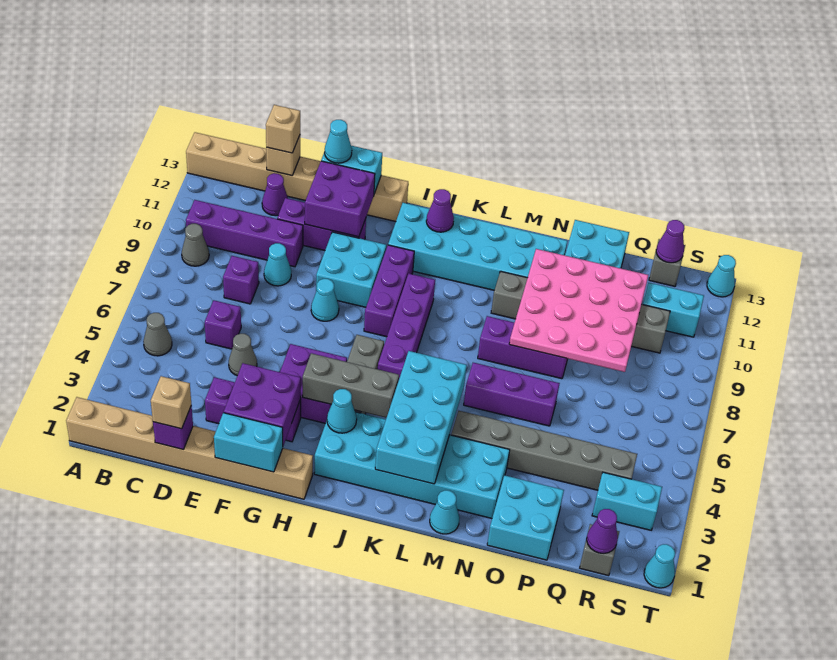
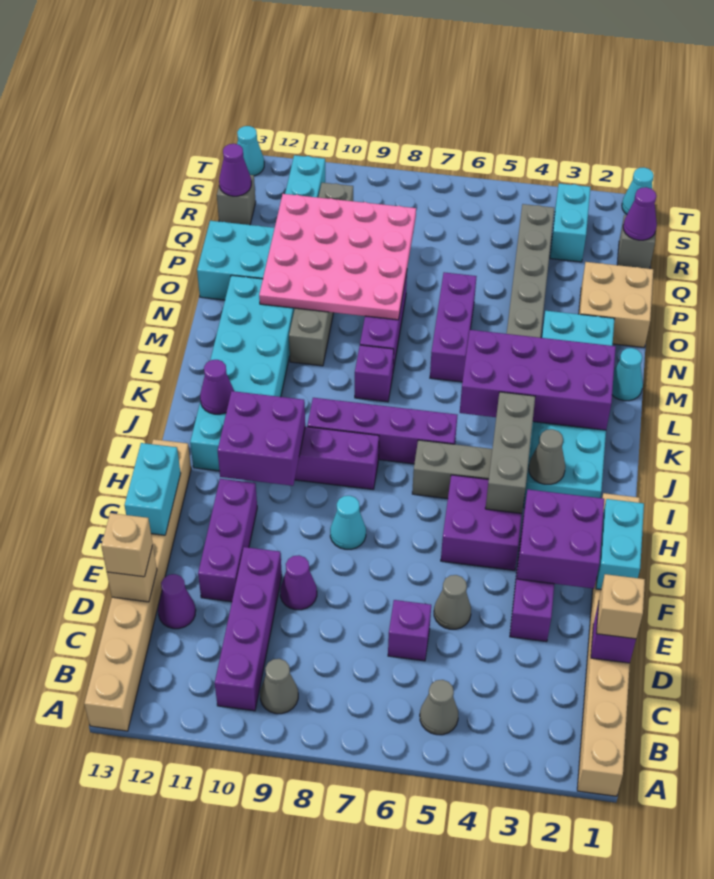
purple brick D8 level 1 -> purple brick L8 level 1
cyan cone E9 level 1 -> purple cone E9 level 1
purple brick F11:G12 level 2 -> purple brick H10:I11 level 2
cyan cone F13 level 3 -> none
cyan brick G9:H10 level 1 -> none
cyan cone I3 level 2 -> grey cone I3 level 2
cyan brick K2:L5 level 2 -> purple brick K2:L5 level 2
cyan brick O1:P2 level 1 -> tan brick O1:P2 level 1

